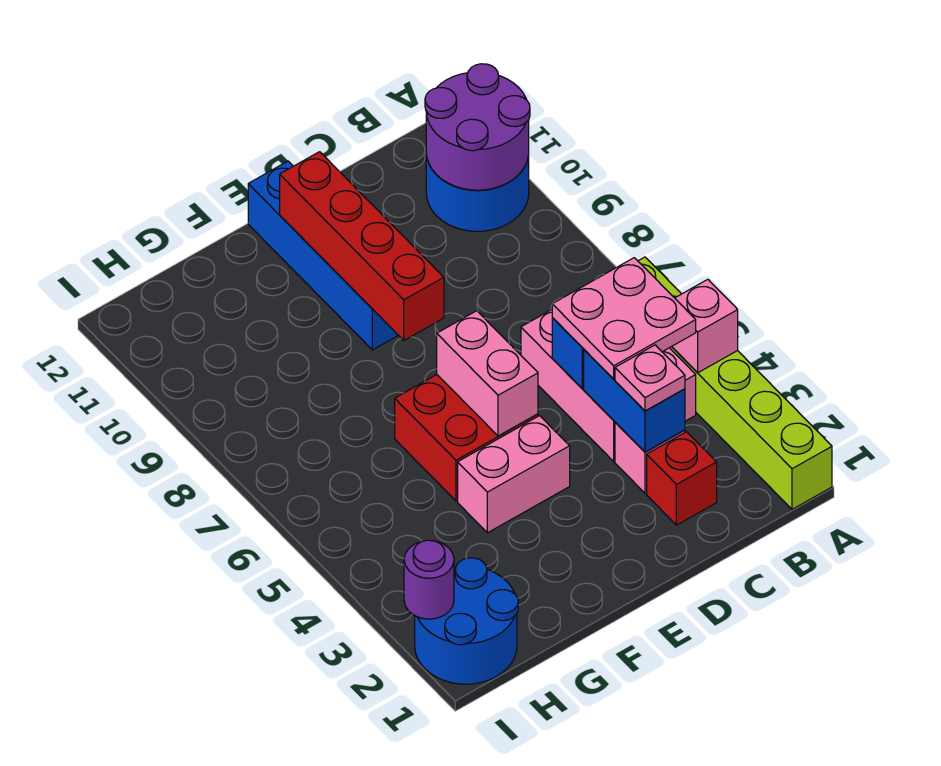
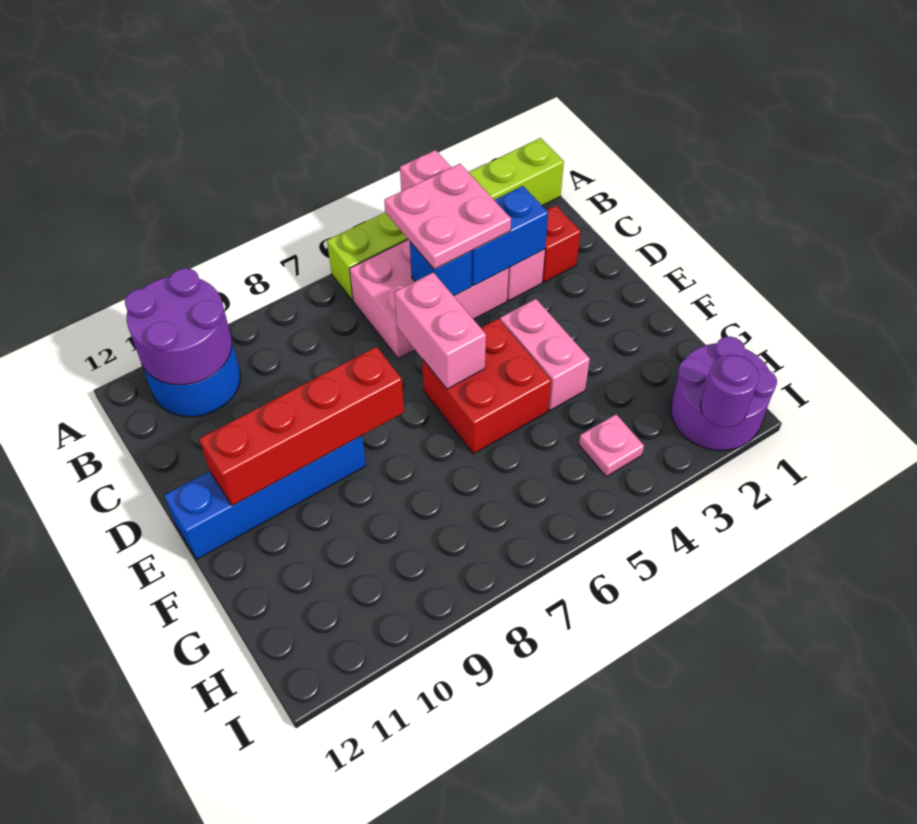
pink plate C3 level 3 -> pink plate H4 level 1
pink brick E5:E6 level 2 -> pink brick D6:E6 level 2
blue round brick H1:I2 level 1 -> purple round brick H1:I2 level 1

